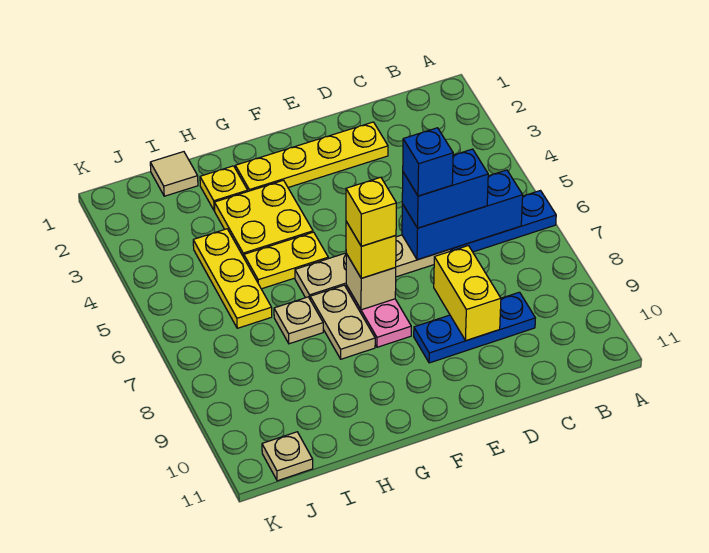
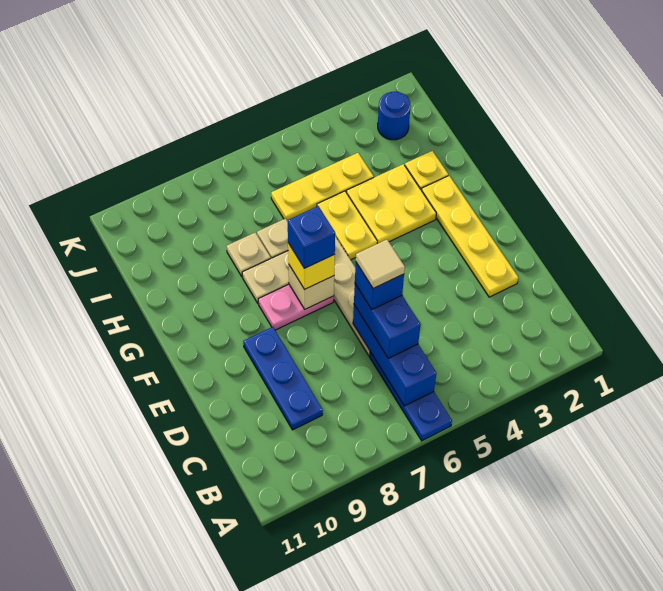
yellow brick D8:D9 level 2 -> none
yellow brick F7 level 4 -> blue brick F7 level 4
tan tile I1 level 1 -> tan tile D6 level 5
none -> blue round brick J2 level 1
tan plate J11 level 1 -> tan plate H8 level 1

